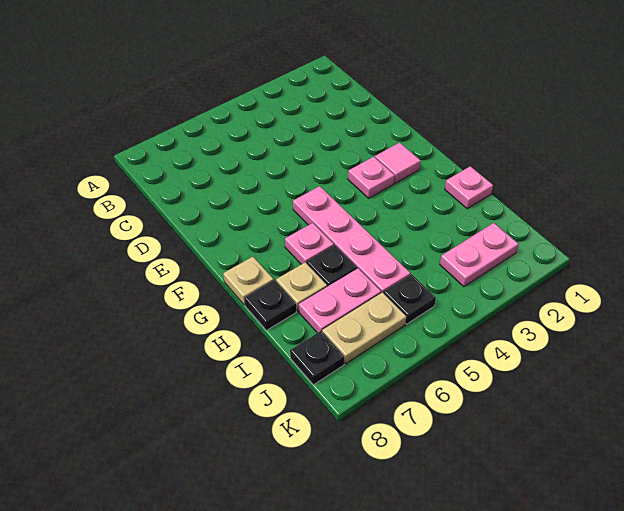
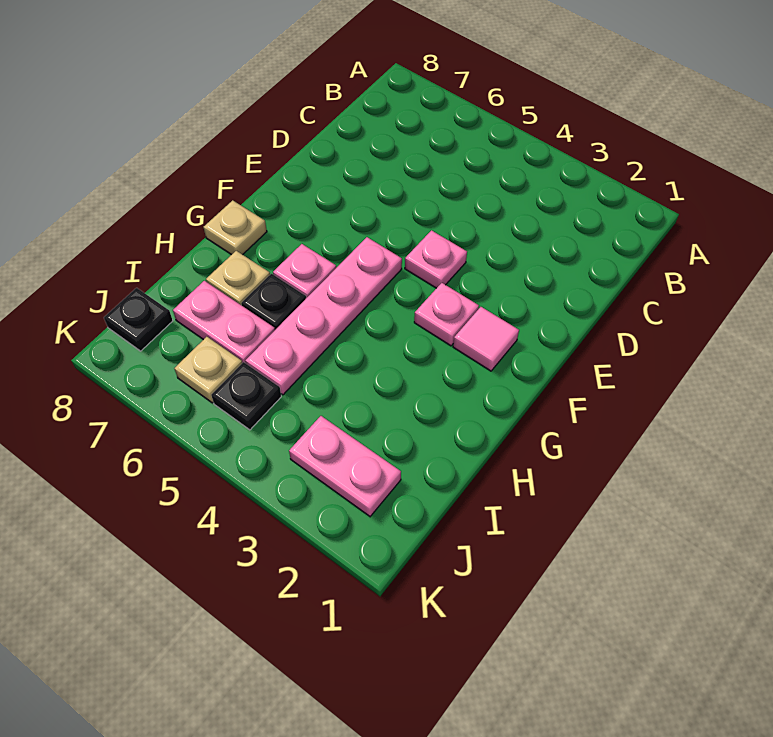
pink plate H1 level 1 -> pink plate E4 level 1
black plate H8 level 1 -> none
tan plate J6:J7 level 1 -> tan plate J6 level 1

